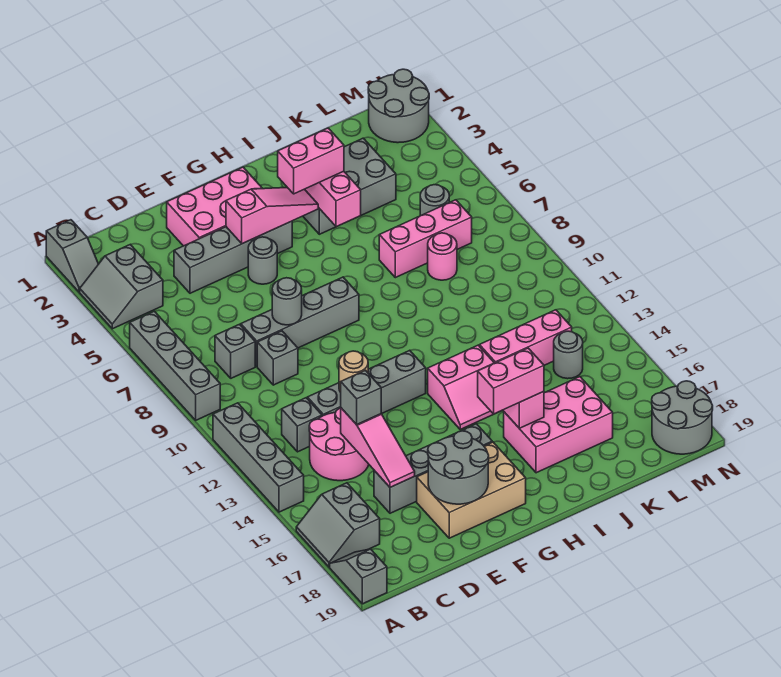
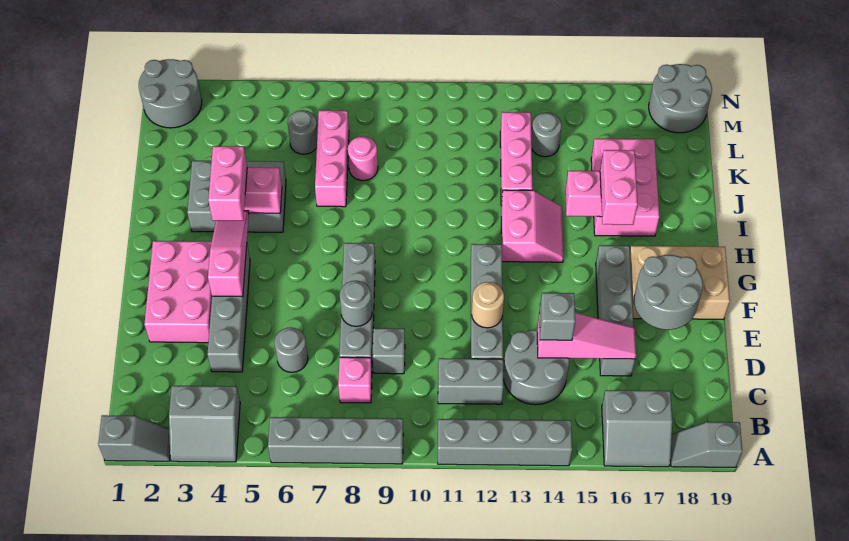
grey brick C8 level 1 -> pink brick C8 level 1
grey brick C12 level 1 -> grey brick C11:C12 level 1
pink round brick C13:D14 level 1 -> grey round brick C13:D14 level 1
tan brick E17:G18 level 1 -> tan brick F17:G19 level 1
grey round brick F5 level 1 -> grey round brick D6 level 1
grey brick I3:K4 level 1 -> grey brick I3:J5 level 1

